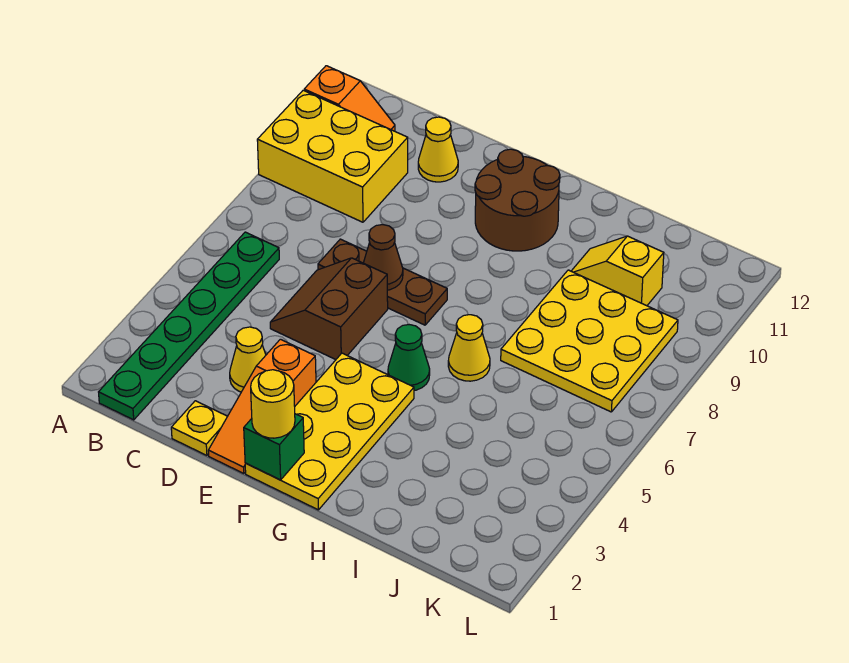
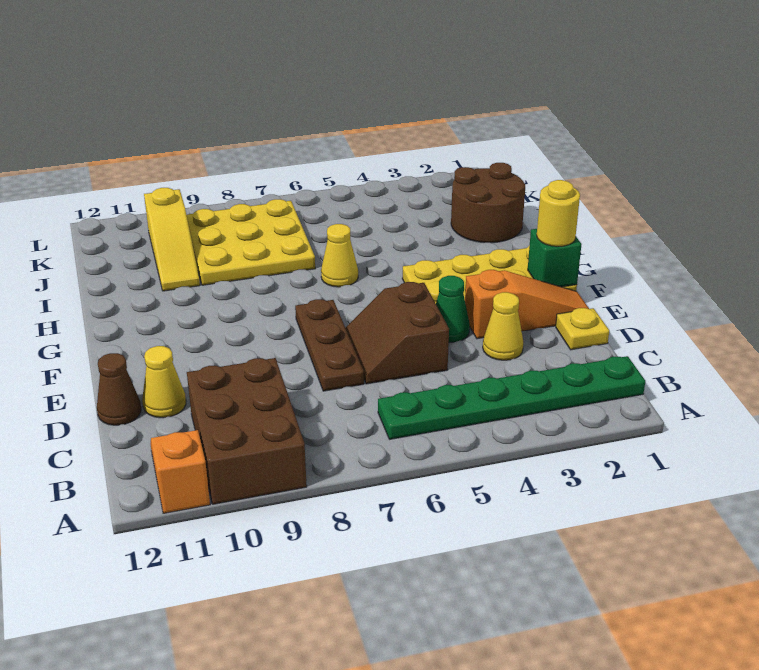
yellow brick A9:C10 level 1 -> brown brick A9:C10 level 1
brown slope D5:E6 level 1 top E -> brown slope D5:E6 level 1 top 5
brown cone E7 level 2 -> brown cone D12 level 1
brown round brick F10:G11 level 1 -> brown round brick I1:J2 level 1
green cone G5 level 1 -> green cone E4 level 1
yellow slope I10:J10 level 1 top J -> yellow slope I10:K10 level 1 top K

